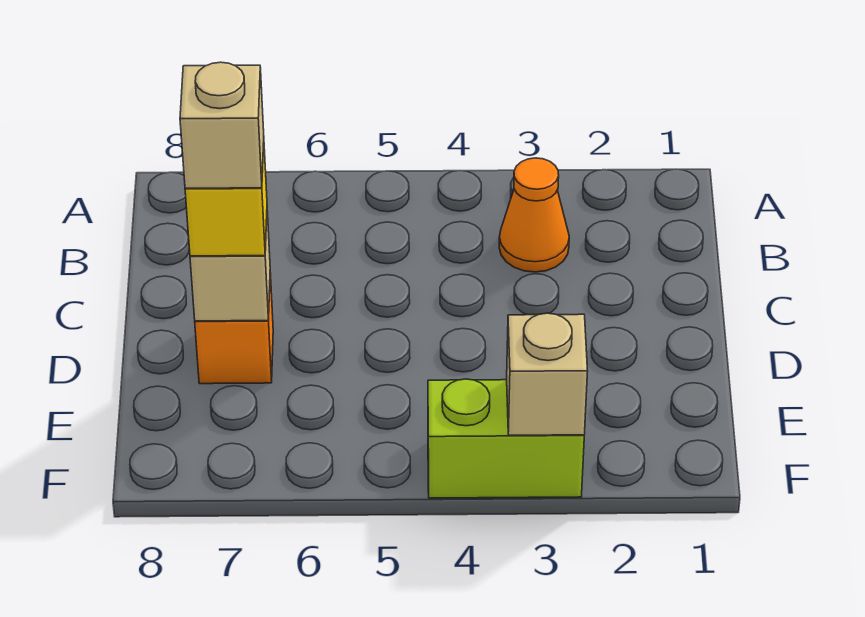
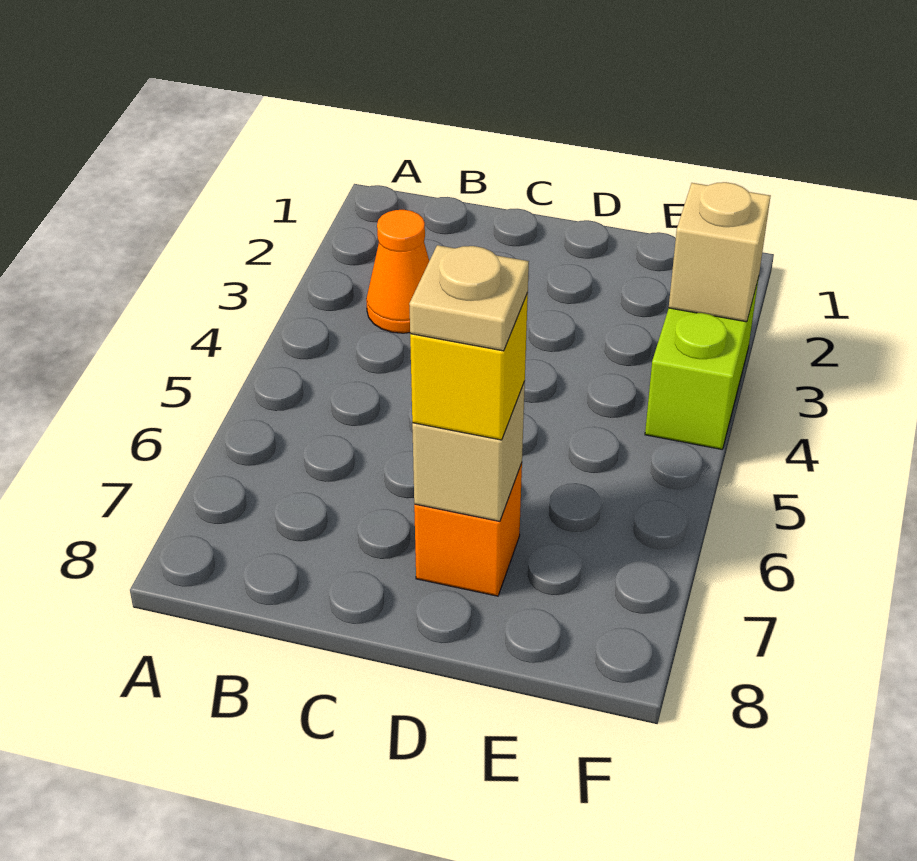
tan brick D7 level 4 -> tan plate D7 level 4

